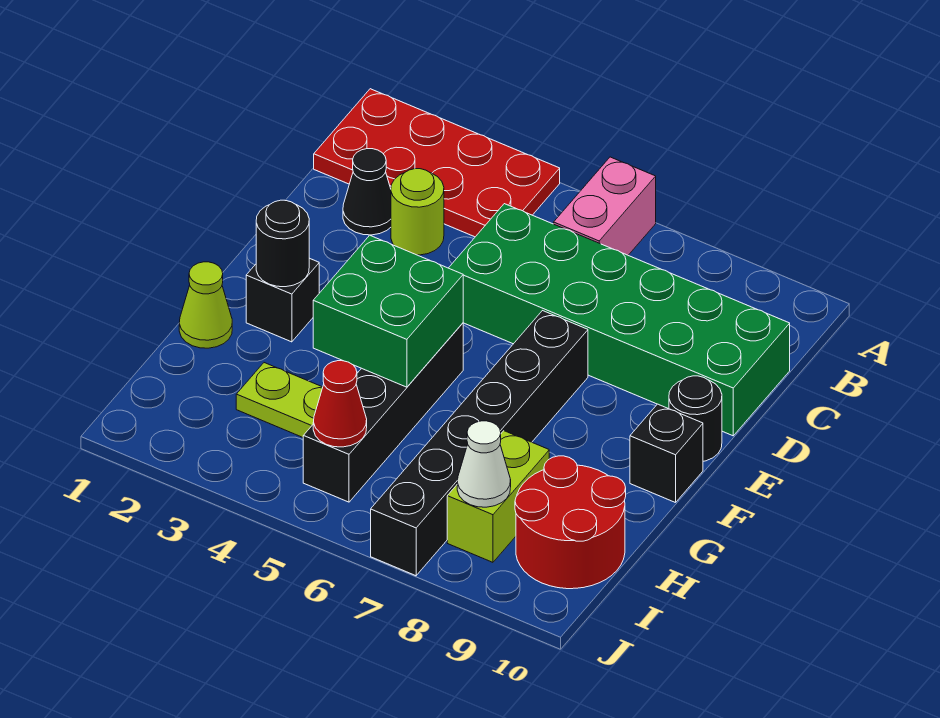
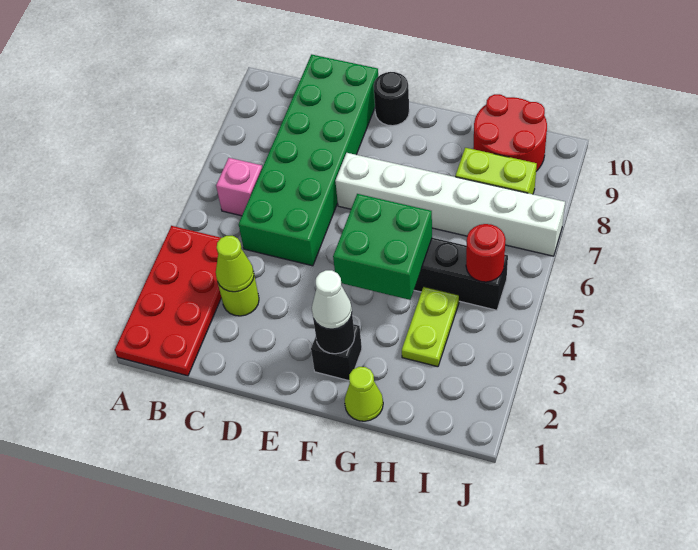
pink brick A6:B6 level 1 -> pink brick B6 level 1
black cone C2 level 1 -> none
none -> lime cone C3 level 2
black brick E7:J7 level 1 -> white brick E7:J7 level 1
black brick F10 level 1 -> none
red cone I5 level 2 -> red round brick I5 level 2
white cone I8 level 2 -> white cone F2 level 3

